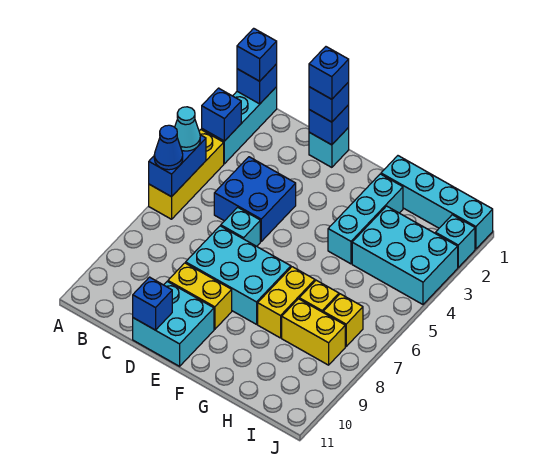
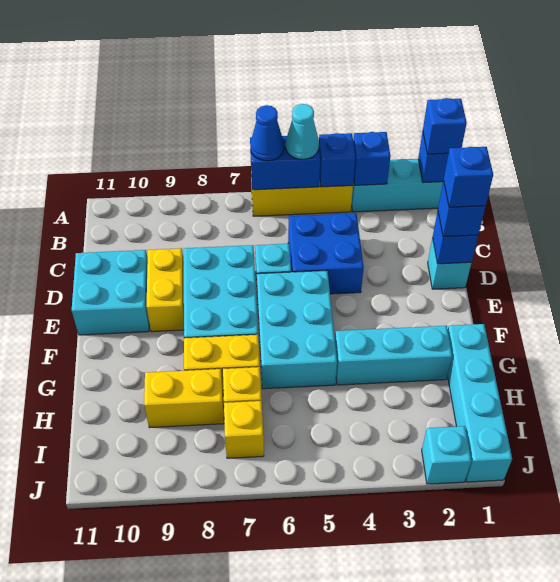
blue brick D11 level 2 -> blue brick A4 level 2
cyan brick H3:J4 level 1 -> cyan brick E5:G6 level 1
yellow brick H8:I8 level 1 -> yellow brick H8:H9 level 1

